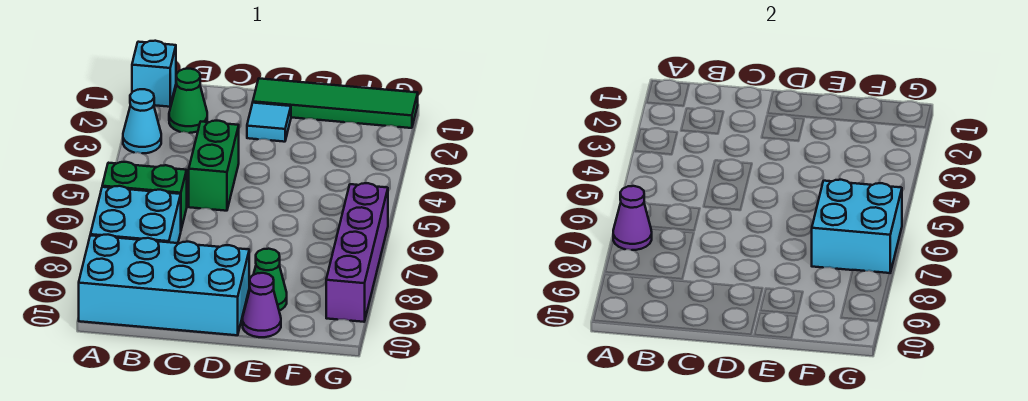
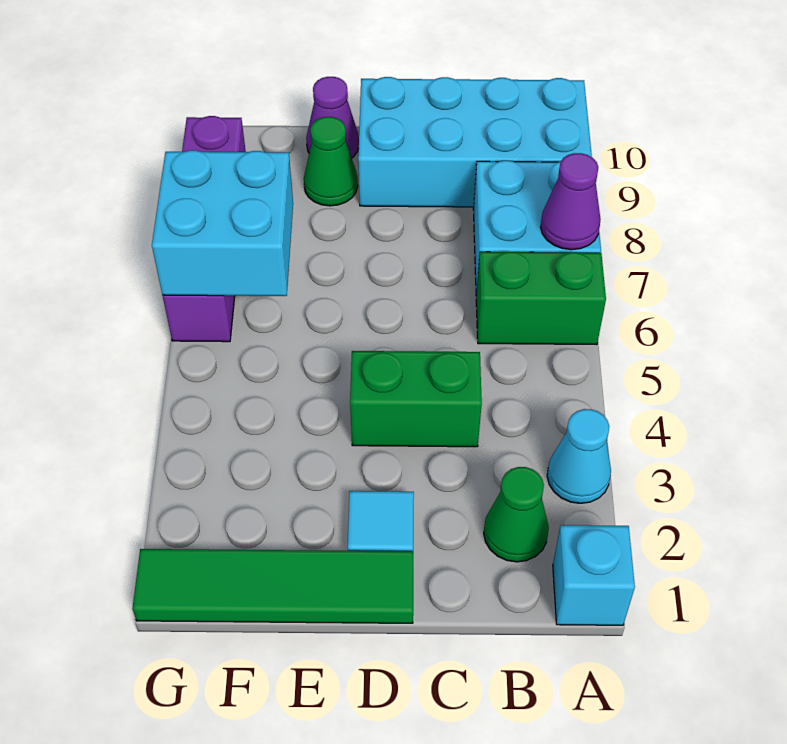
green brick C4:C5 level 1 -> green brick C4:D4 level 1

